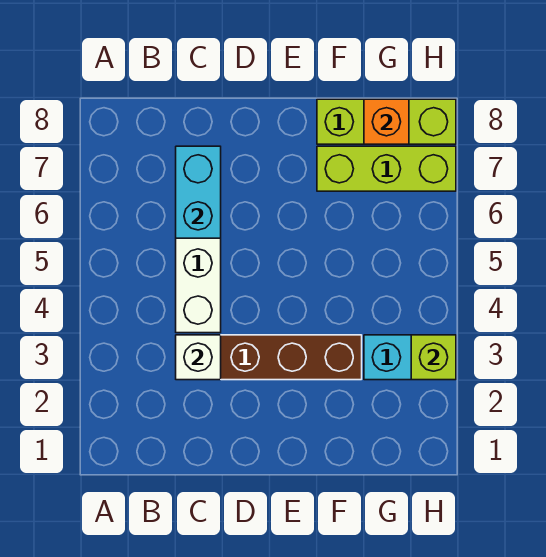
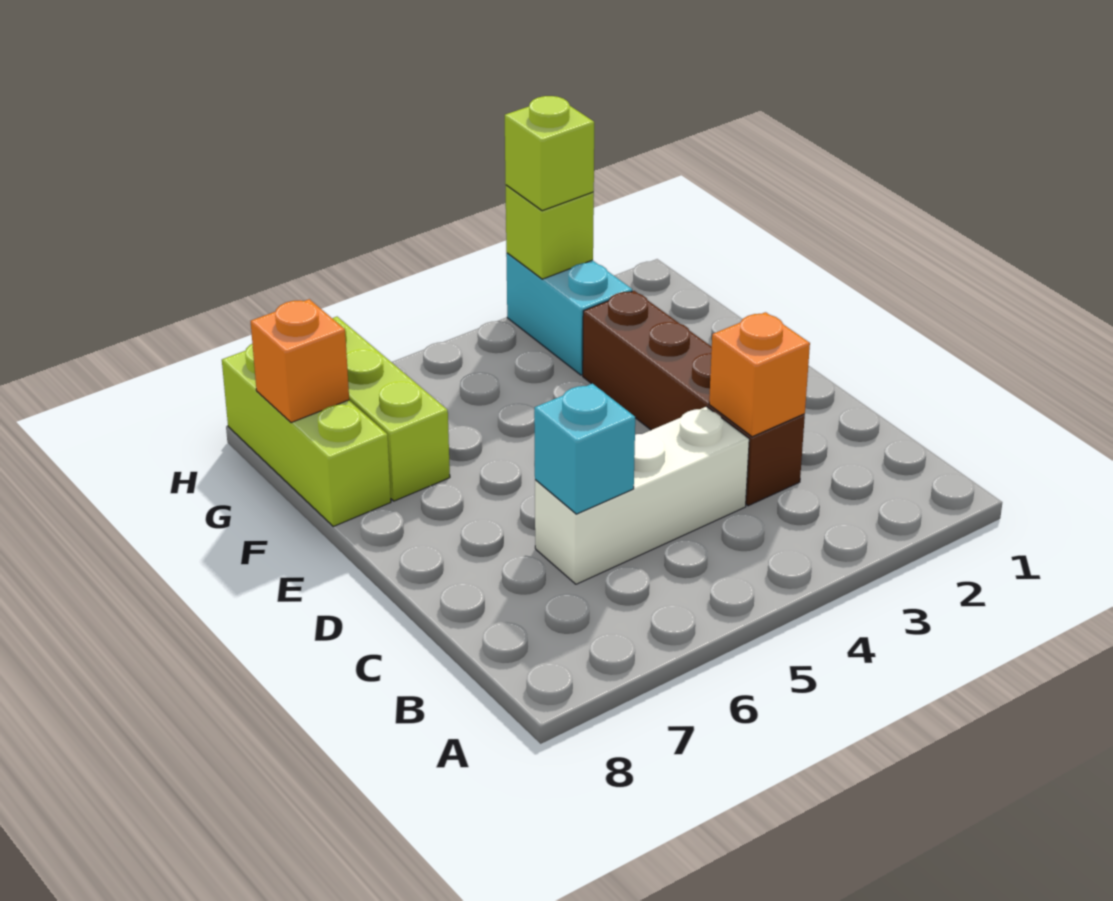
white brick C3 level 2 -> orange brick C3 level 2
cyan brick C6:C7 level 2 -> cyan brick C6 level 2
none -> lime brick H3 level 3

